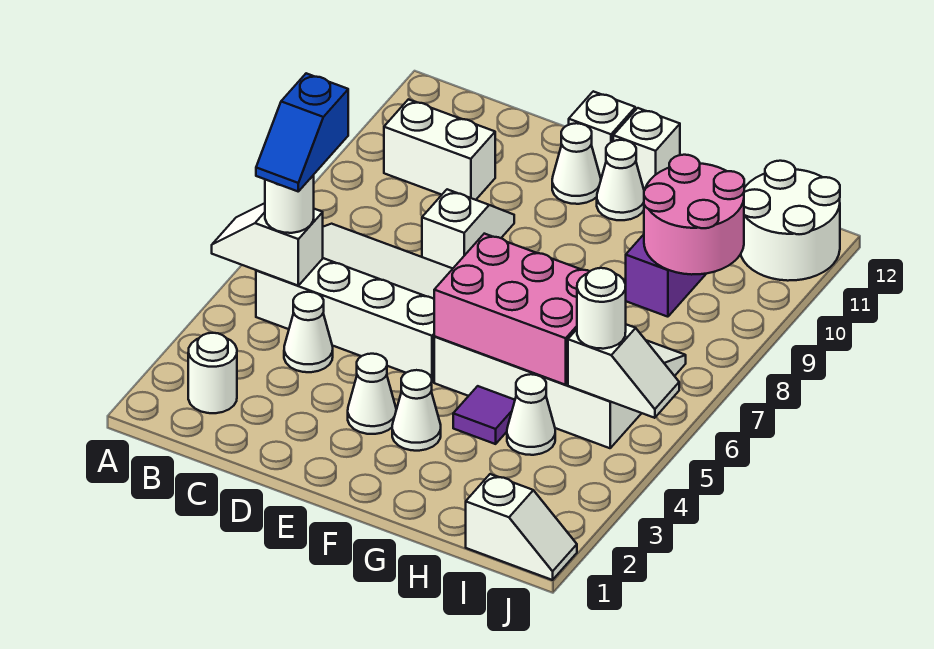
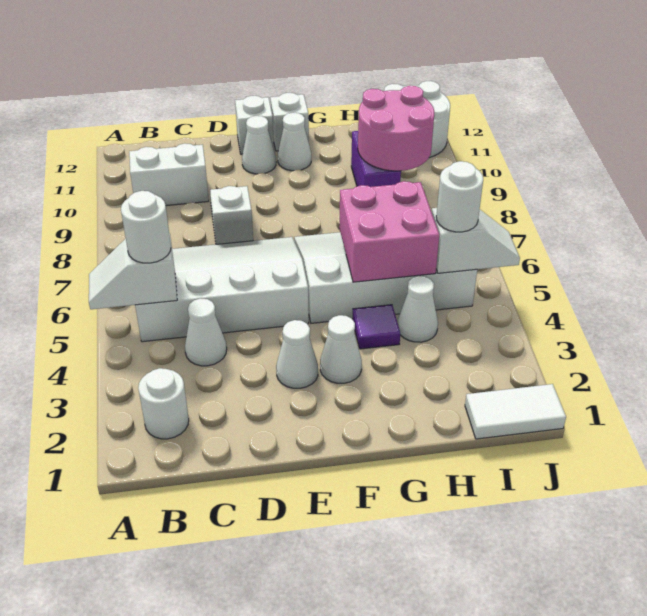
blue slope B5:B6 level 4 top 6 -> none
pink brick F5:H6 level 2 -> pink brick G5:H6 level 2
white slope I1:J1 level 1 top I -> white tile I1:J1 level 1

